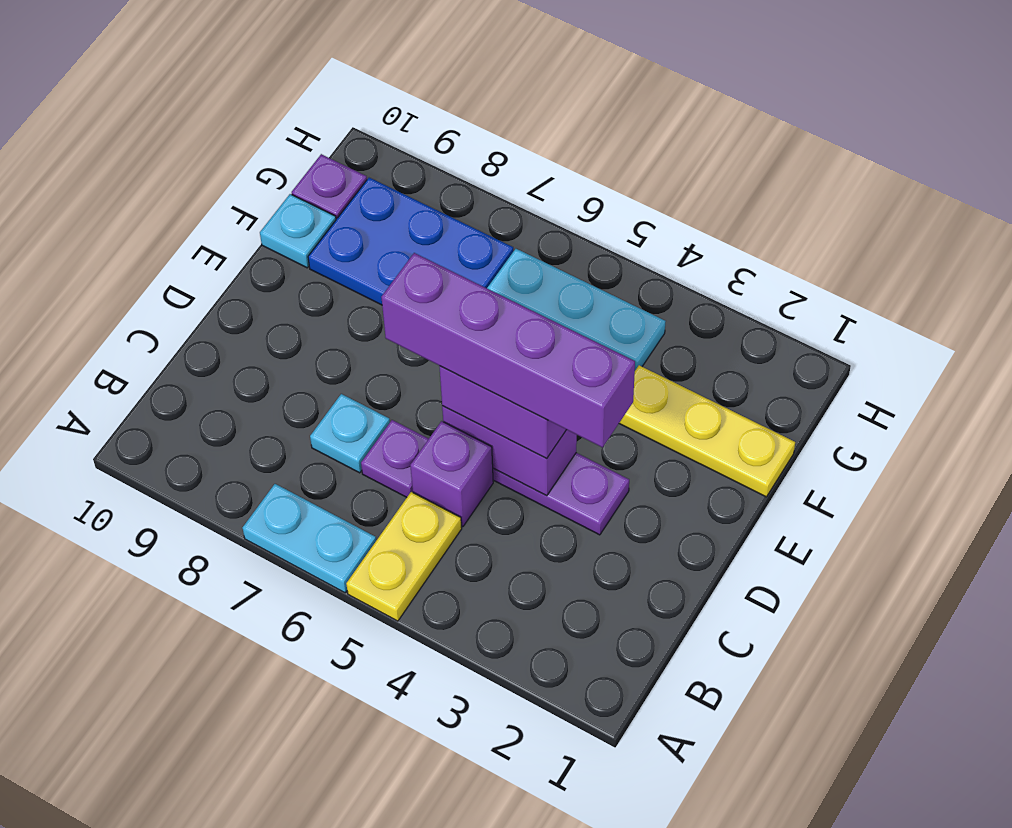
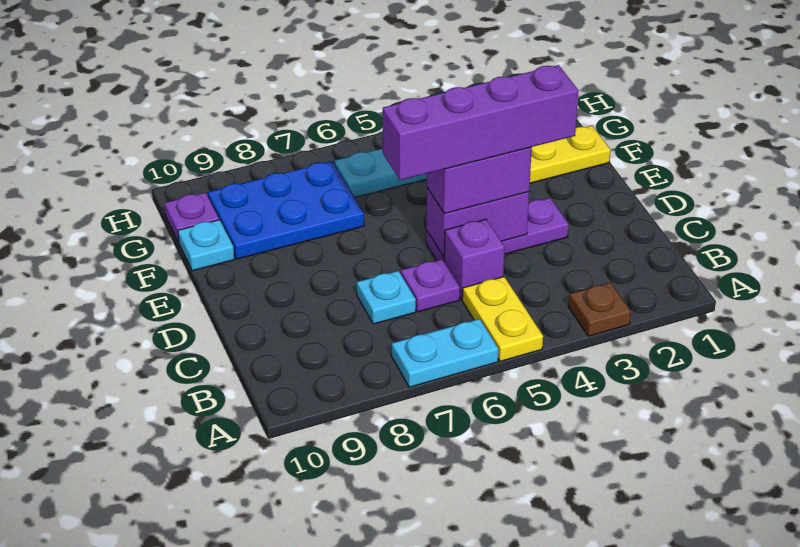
none -> brown plate A3 level 1

